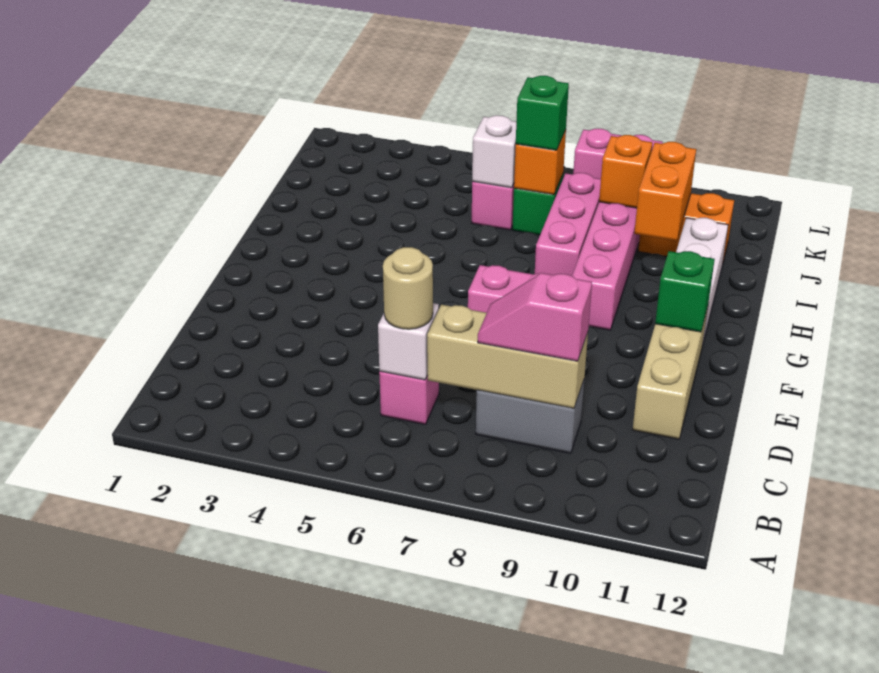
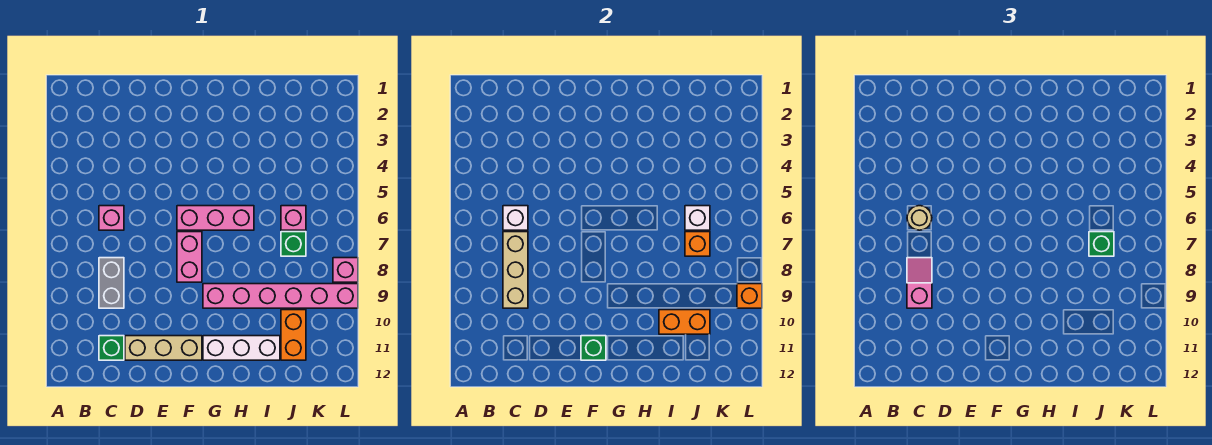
none -> green brick C11 level 1
pink brick H8:J8 level 1 -> pink brick F6:H6 level 1
orange brick J9 level 2 -> orange brick L9 level 2

